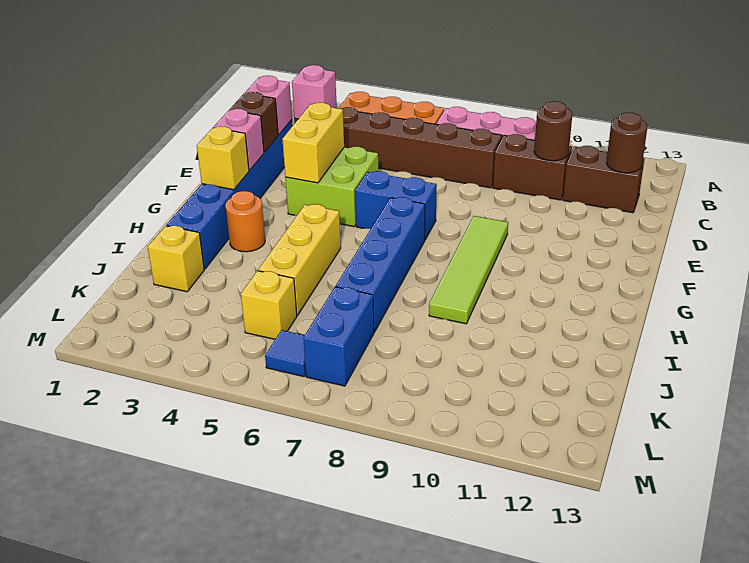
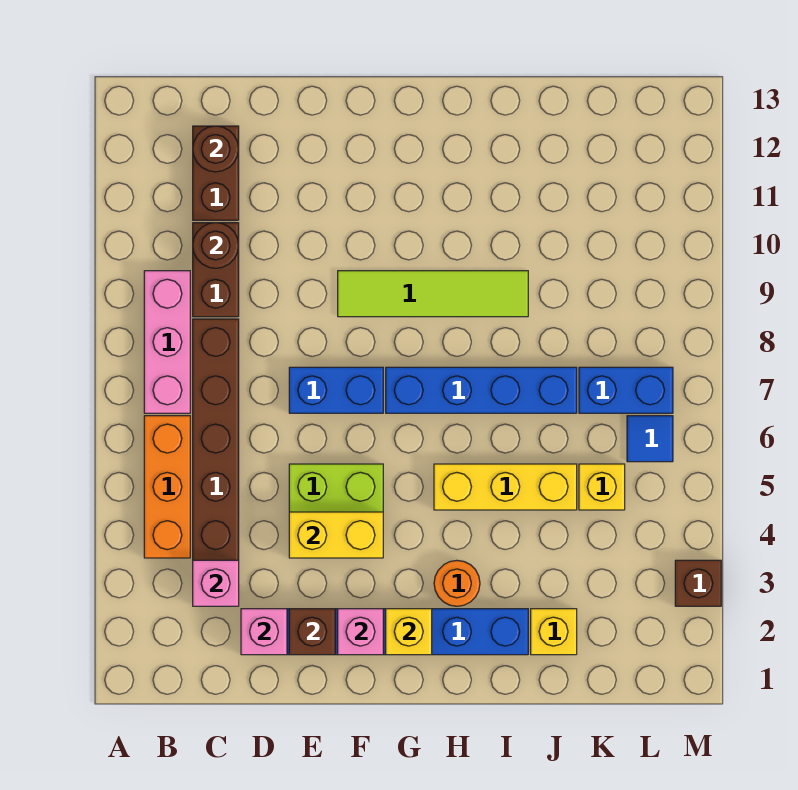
blue brick F6:F7 level 1 -> blue brick E7:F7 level 1
none -> brown brick M3 level 1

